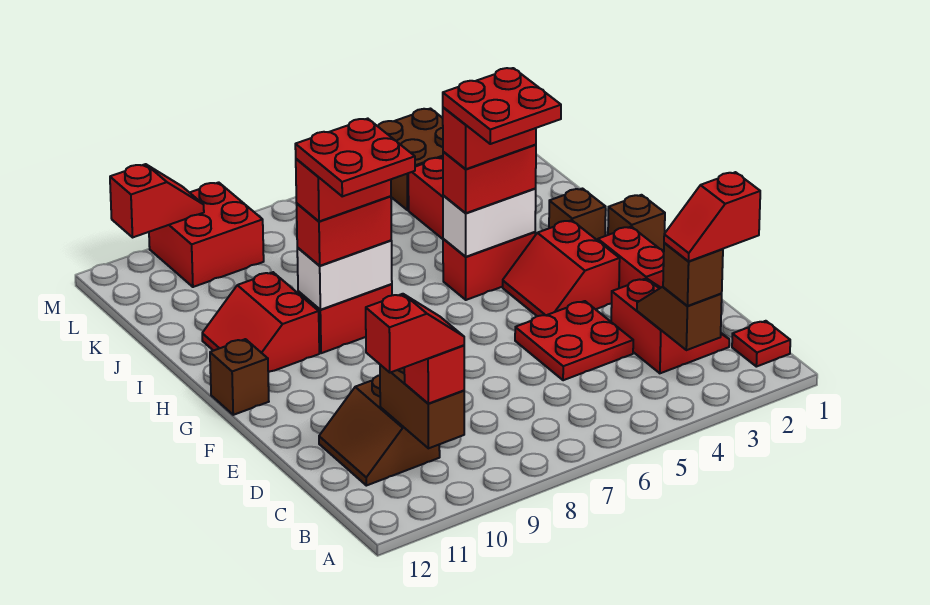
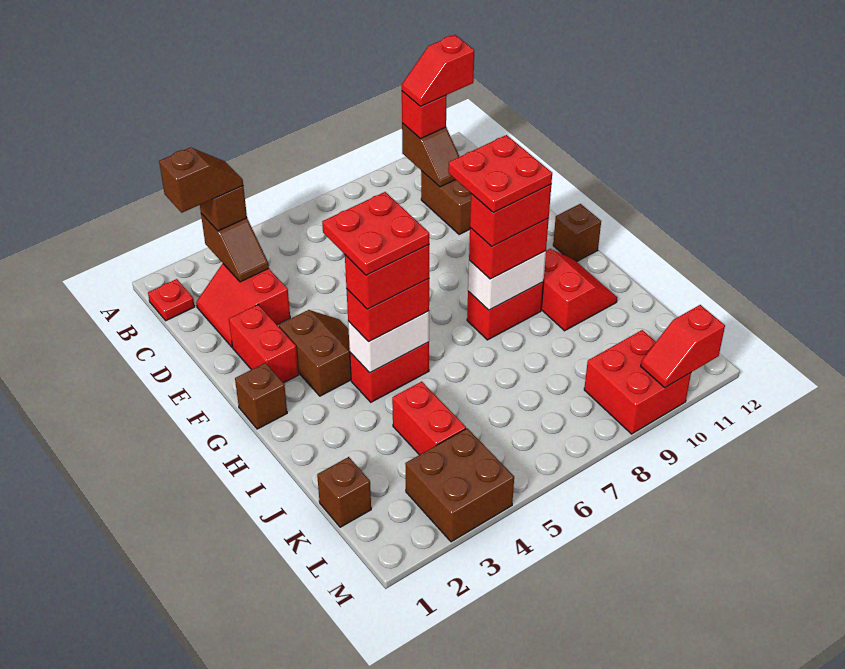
red slope B2:B3 level 4 top 2 -> brown slope B2:B3 level 4 top 2
brown brick B10:C10 level 2 -> brown slope B10:C10 level 2 top B
red plate D4:E5 level 1 -> none
red slope F3:G4 level 1 top 3 -> brown slope F3:G4 level 1 top 3
brown brick H2 level 1 -> brown brick K1 level 1

